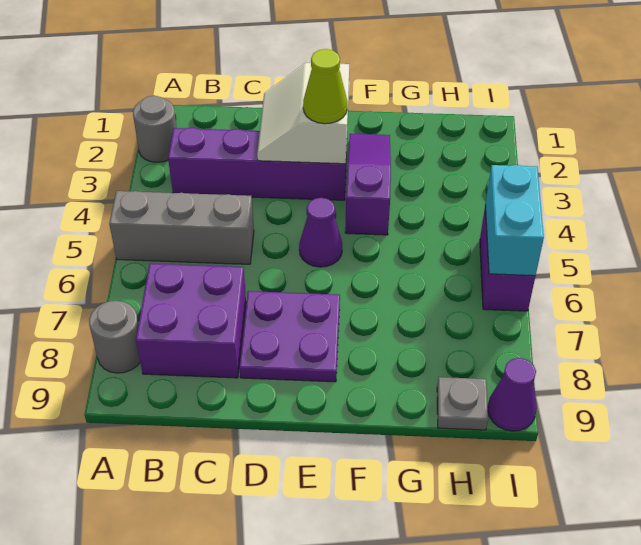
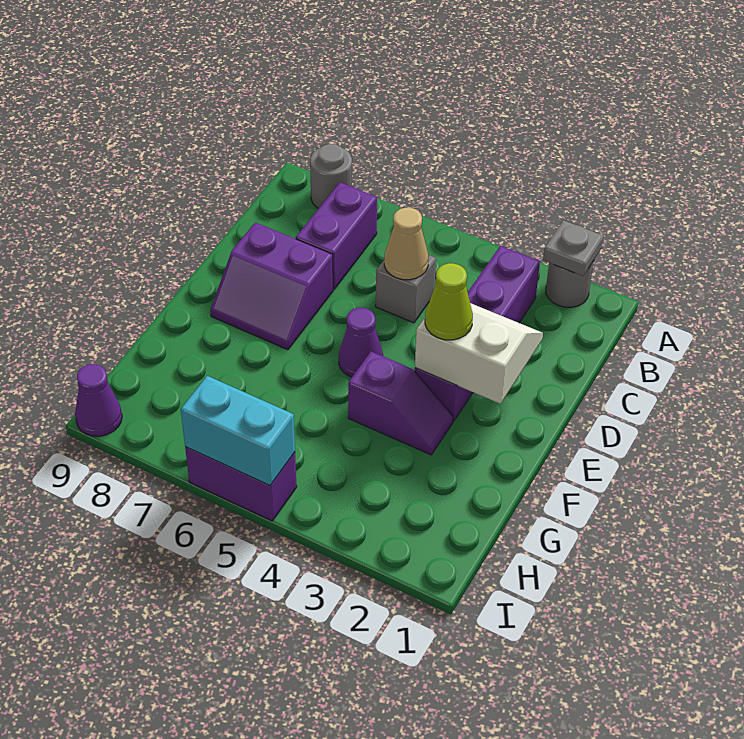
grey brick A5:C5 level 1 -> grey brick C5 level 1
purple brick B7:C8 level 1 -> purple brick B7:C7 level 1
none -> tan cone C5 level 2
purple plate D7:E8 level 1 -> purple slope D7:E8 level 1 top D
purple slope F2:F4 level 1 top 4 -> purple slope F3:F4 level 1 top 4
grey plate H9 level 1 -> grey plate A2 level 2

